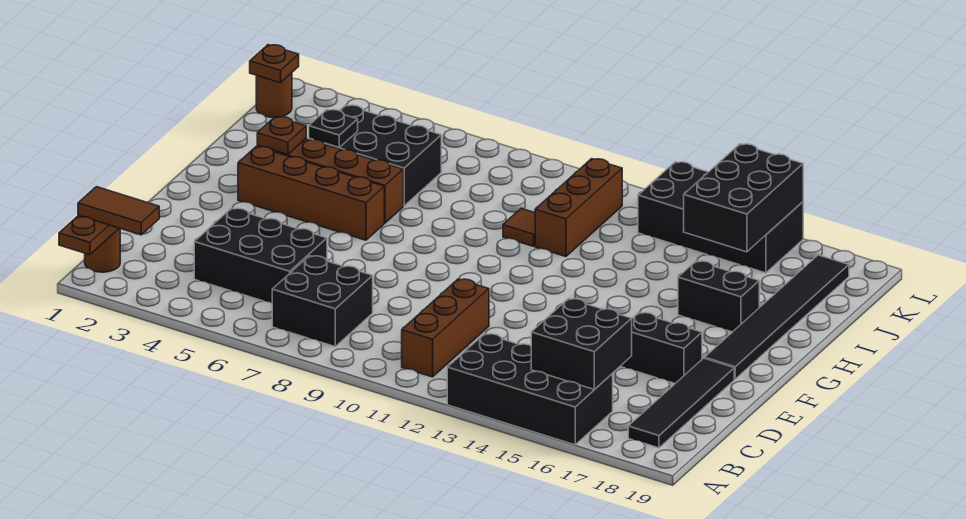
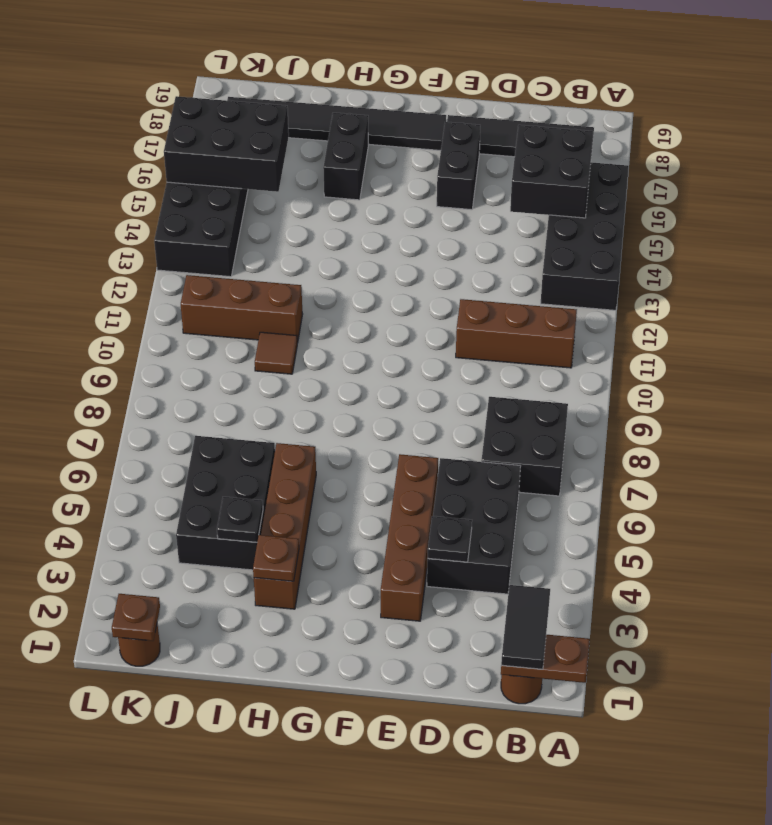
brown tile B1:B2 level 3 -> black tile B1:B2 level 3
none -> black plate D4 level 2
brown brick G3:G6 level 1 -> brown brick E3:E6 level 1

